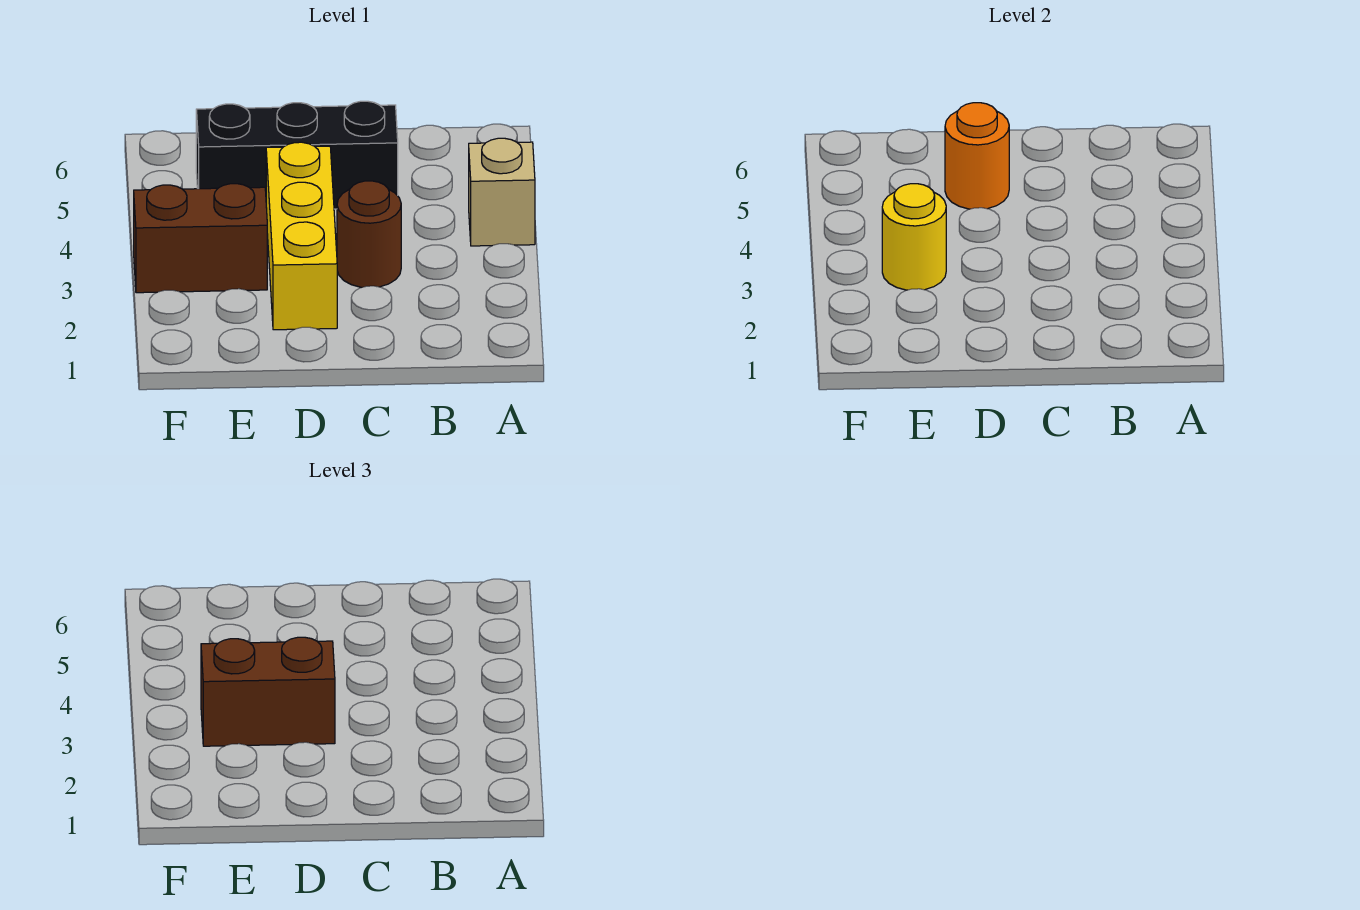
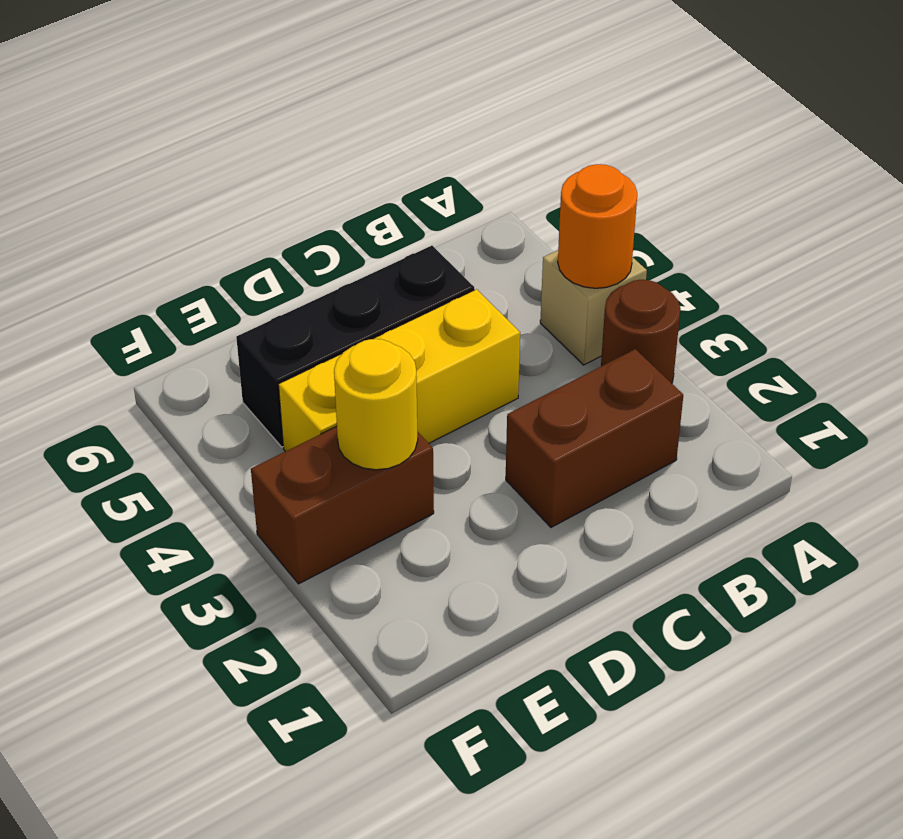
brown round brick C3 level 1 -> brown round brick A3 level 1
yellow brick D2:D4 level 1 -> yellow brick C4:E4 level 1
brown brick D3:E3 level 3 -> brown brick B2:C2 level 1
orange round brick D5 level 2 -> orange round brick A4 level 2

